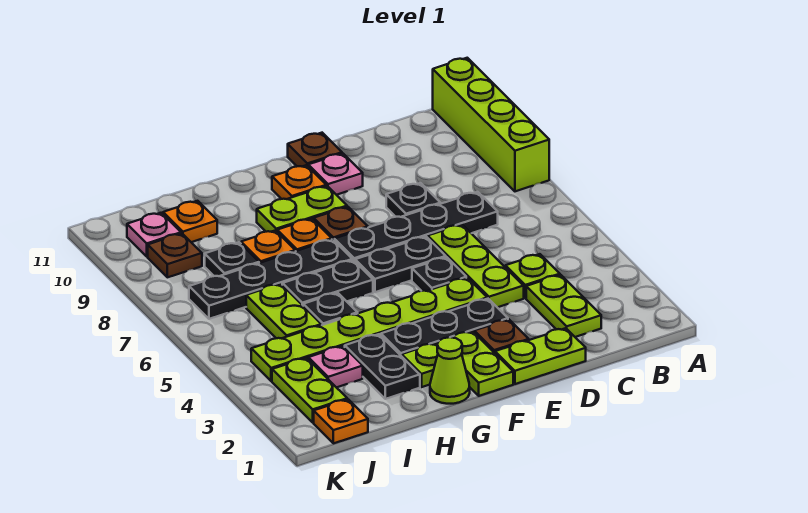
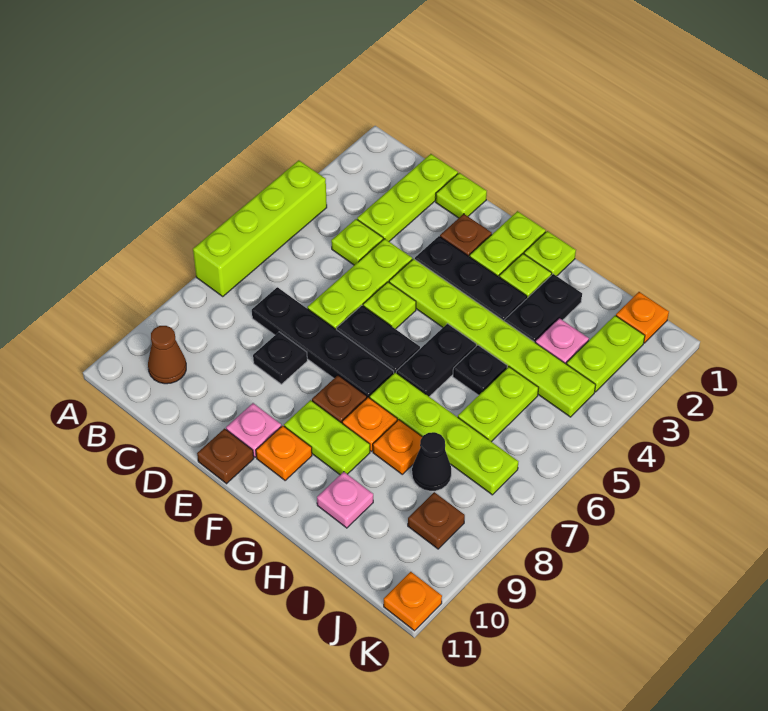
lime brick A8:A11 level 1 -> lime brick A4:A7 level 1
none -> brown cone B10 level 1
lime plate C2:C3 level 1 -> lime plate C1:C3 level 1
lime plate D1:E1 level 1 -> lime plate D1 level 1
black plate E5 level 1 -> lime plate E5 level 1
lime cone G1 level 1 -> lime plate G1 level 1
black plate G6:H6 level 1 -> black plate G5:G6 level 1
black plate G7:J7 level 1 -> lime plate G7:J7 level 1
black plate I8 level 1 -> black cone I8 level 1
orange plate I10 level 1 -> orange plate K11 level 1
pink plate J10 level 1 -> pink plate H10 level 1

